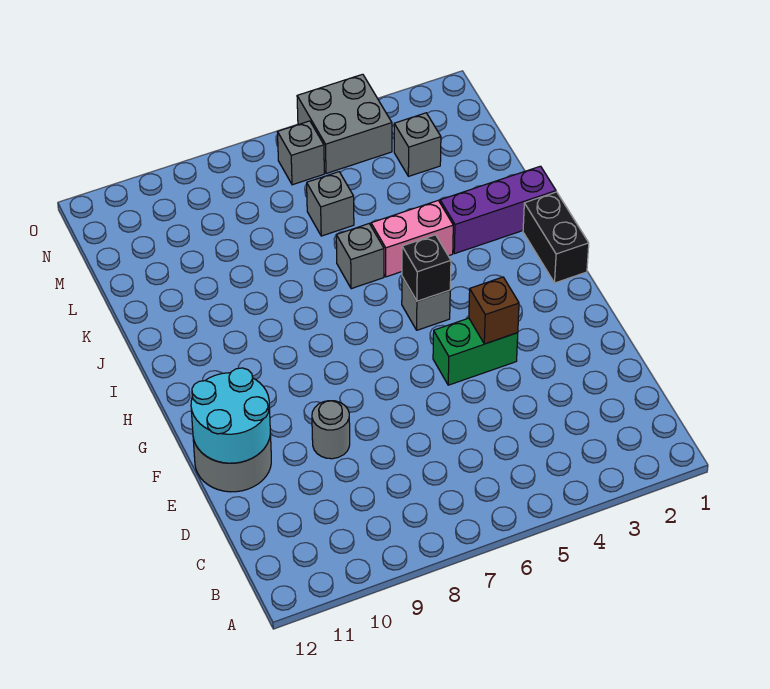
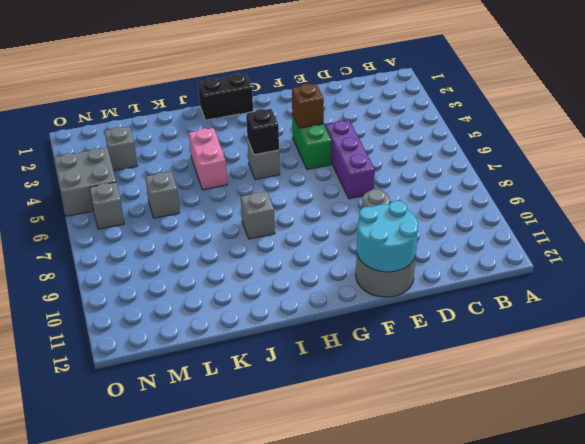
purple brick J1:J3 level 1 -> purple brick E5:E7 level 1
grey brick J6 level 1 -> grey brick I8 level 1

